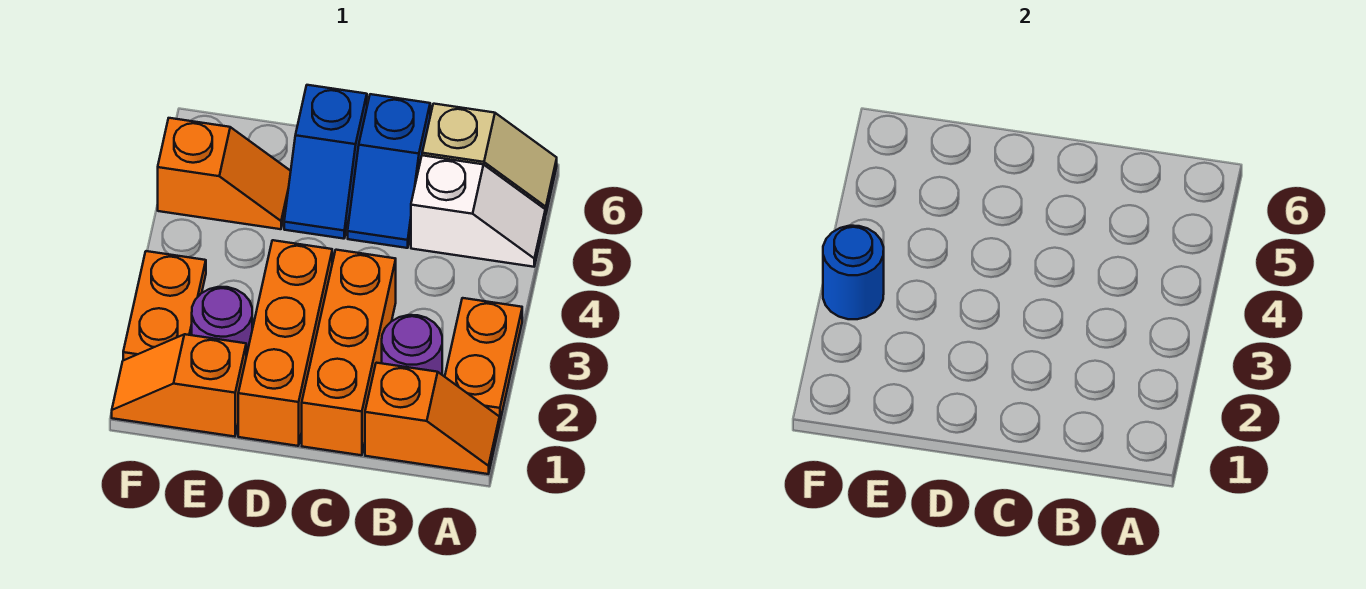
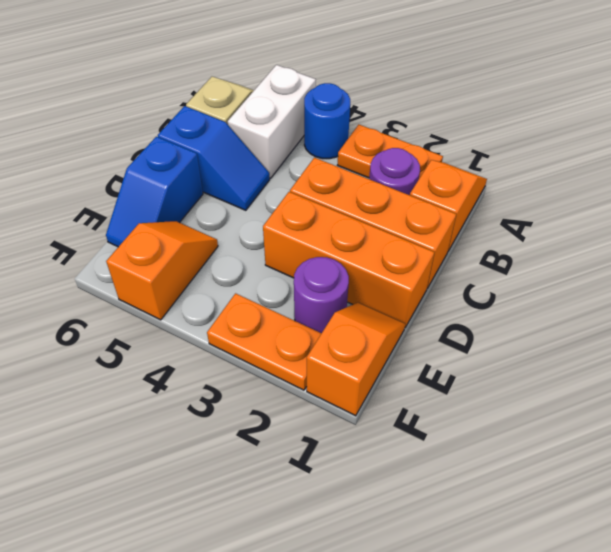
white slope A5:B5 level 1 top B -> white brick A5:B5 level 1
blue slope D5:D6 level 1 top 6 -> blue slope D6:E6 level 1 top D
orange slope E1:F1 level 1 top E -> orange slope E1:F1 level 1 top F
blue round brick F3 level 2 -> blue round brick A4 level 1

